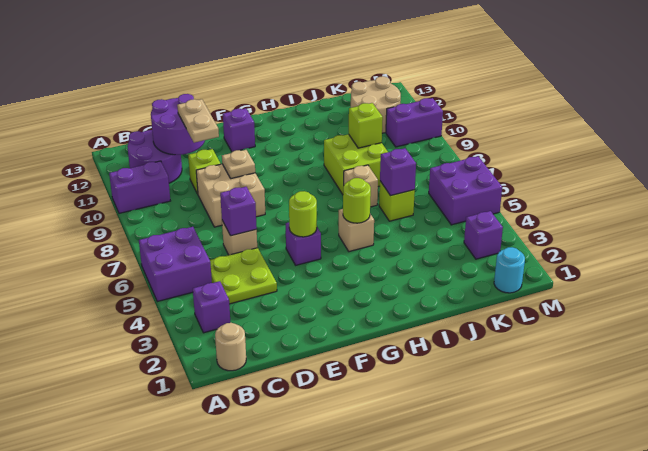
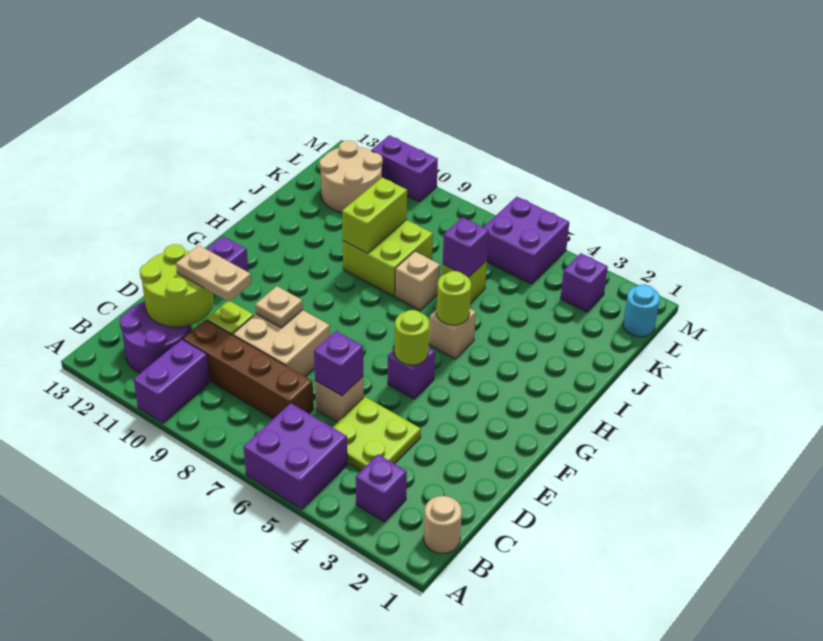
none -> brown brick C7:C10 level 1
purple round brick C11:D12 level 2 -> lime round brick C11:D12 level 2
lime brick J9 level 2 -> lime brick I9:J9 level 2
purple brick L10:M10 level 1 -> purple brick M10:M11 level 1

